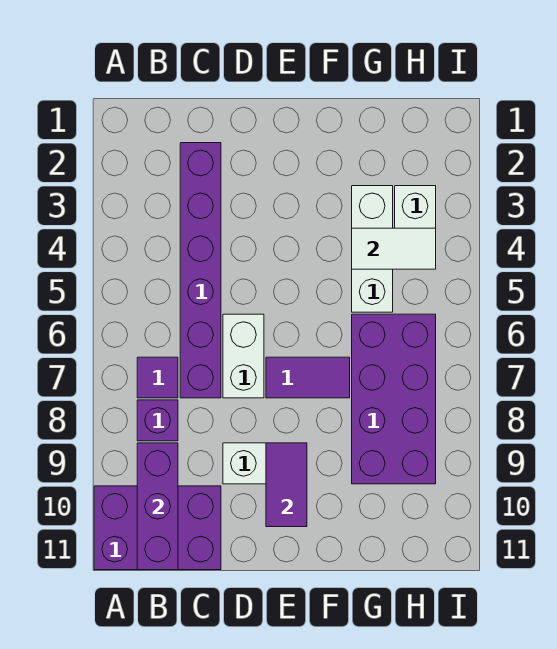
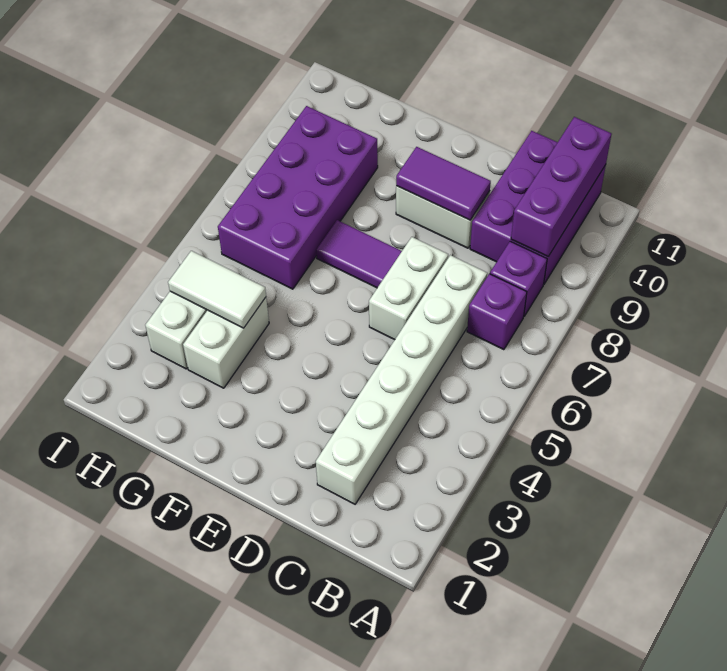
purple brick A10:C11 level 1 -> purple brick B9:C11 level 1
purple tile B7 level 1 -> purple brick B7 level 1
purple brick C2:C7 level 1 -> white brick C2:C7 level 1
purple tile E9:E10 level 2 -> purple tile D9:E9 level 2
white brick G3:G5 level 1 -> white brick G3:G4 level 1

